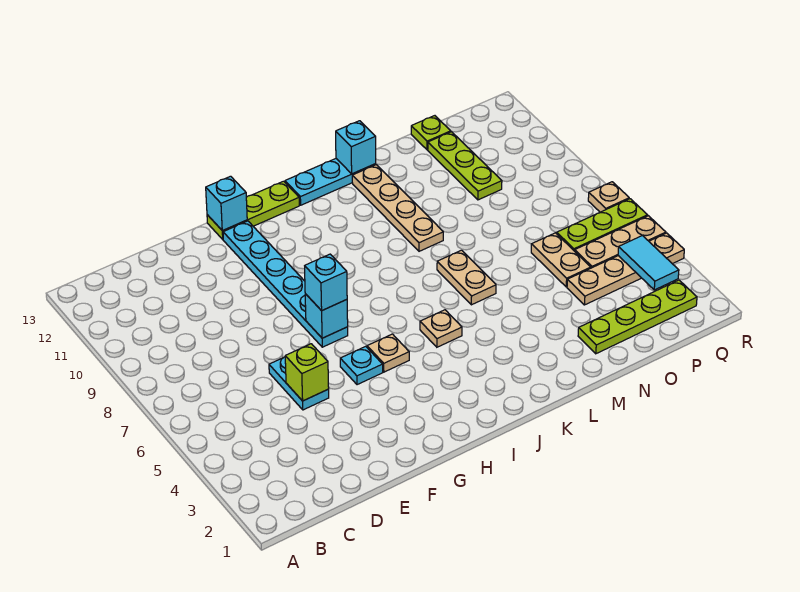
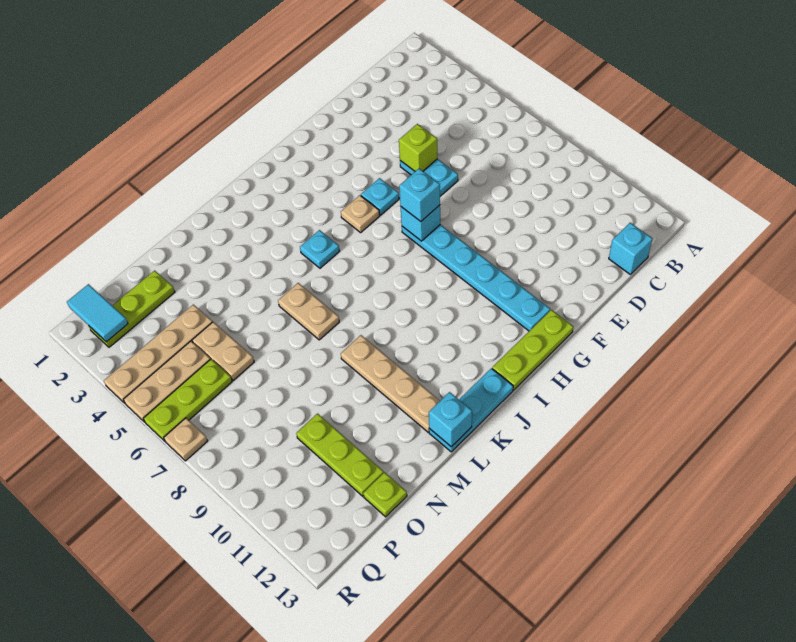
cyan brick G13 level 2 -> cyan brick C13 level 1
tan plate J5 level 1 -> cyan plate J5 level 1
lime plate N2:Q2 level 1 -> lime plate O2:Q2 level 1
cyan tile Q3:Q4 level 2 -> cyan tile Q1:Q2 level 2

